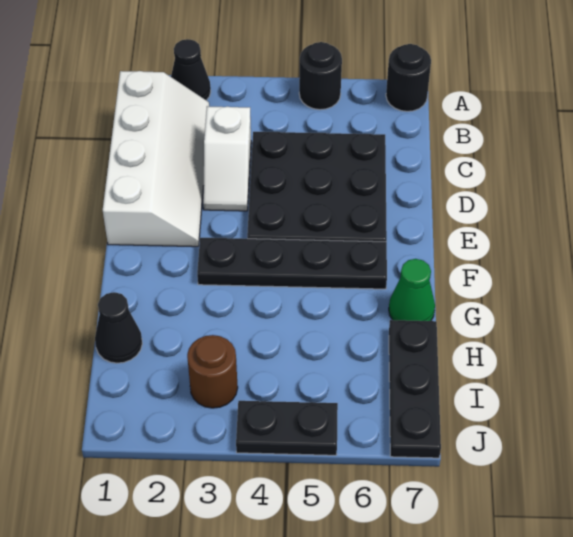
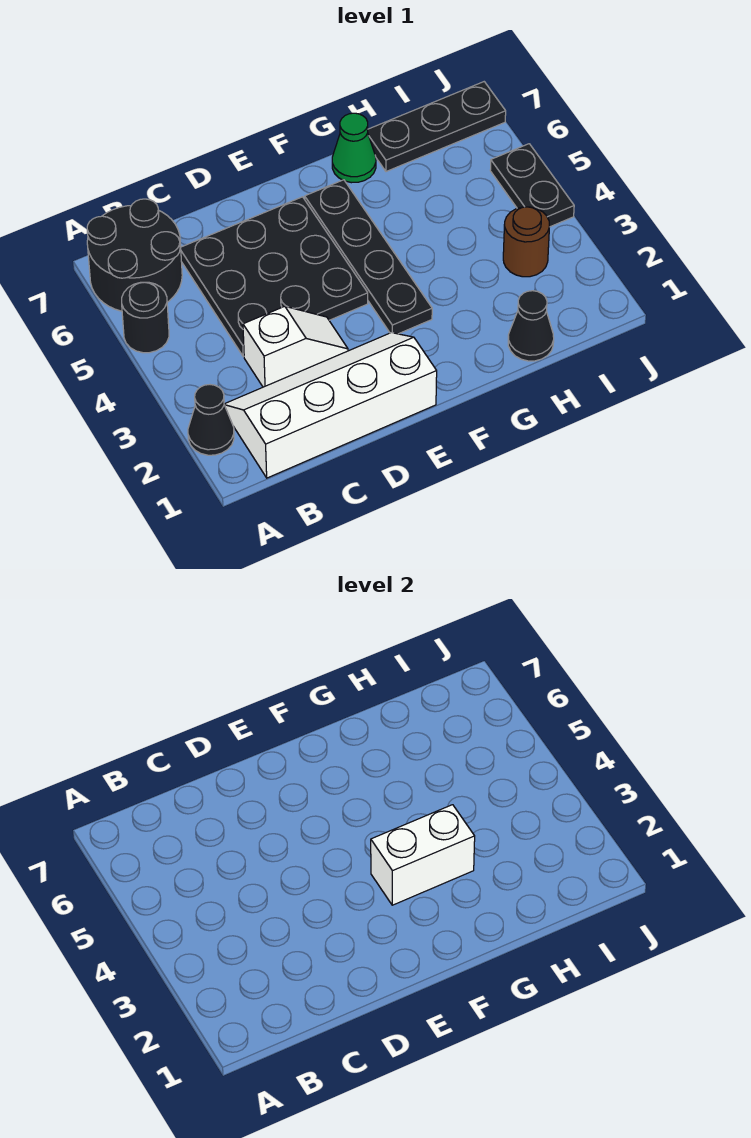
black round brick A7 level 1 -> black round brick A6:B7 level 1
none -> white brick F3:G3 level 2

